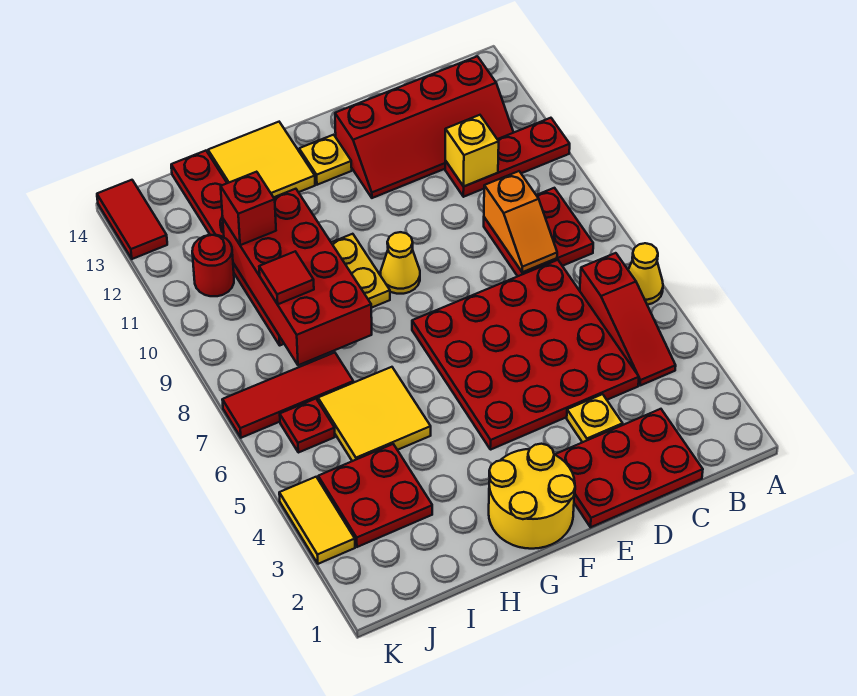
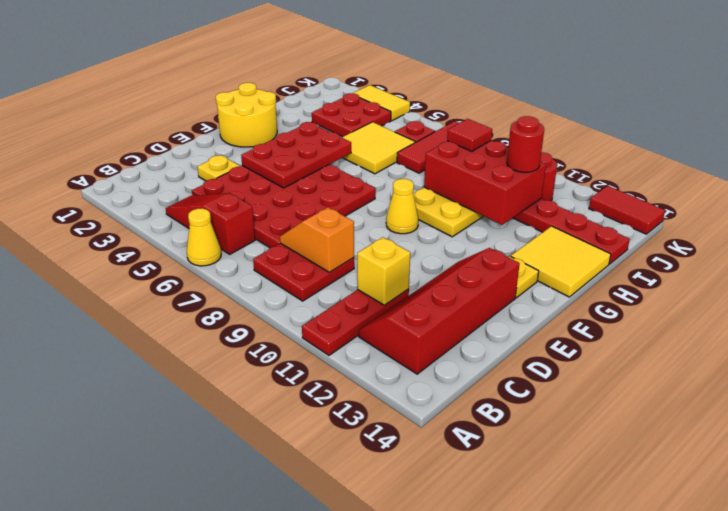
red plate C1:E2 level 1 -> red plate E4:G5 level 2
red brick H8:I11 level 2 -> red brick H9:I11 level 2
red brick I11 level 3 -> red round brick I11 level 3

